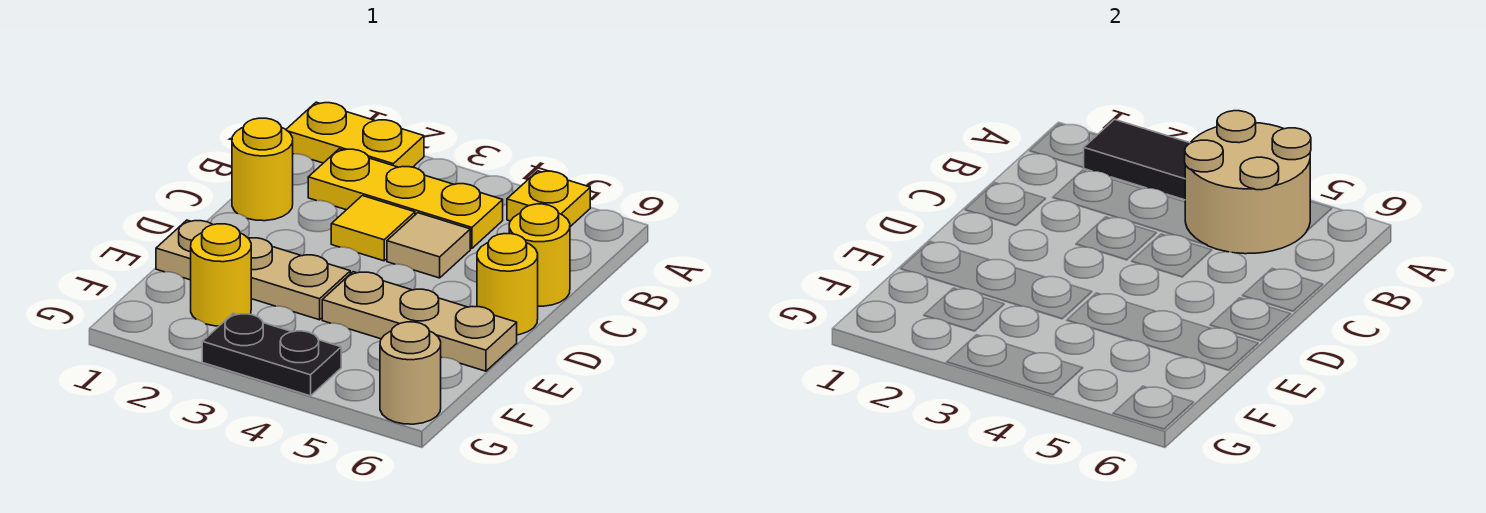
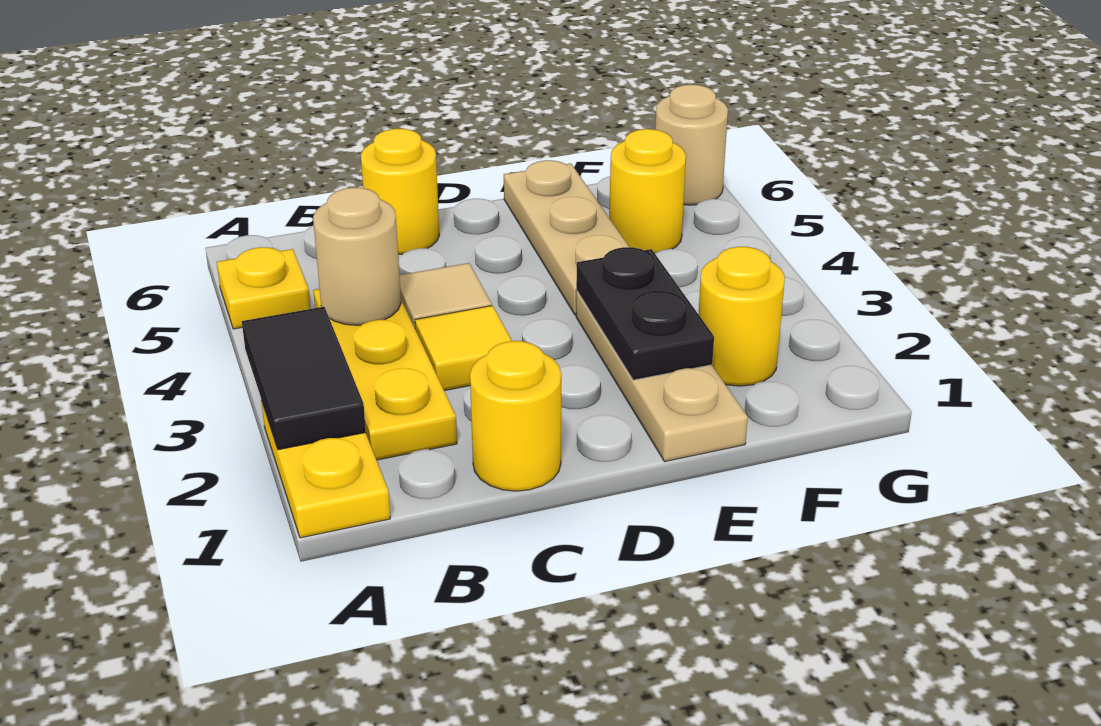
tan round brick A4:B5 level 2 -> tan round brick B4 level 2
yellow round brick D6 level 1 -> yellow round brick F5 level 1
black plate G3:G4 level 1 -> black plate E2:E3 level 2

